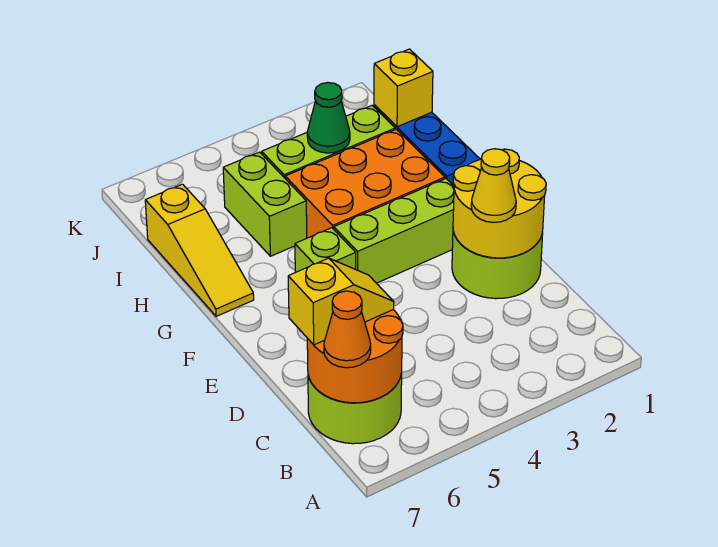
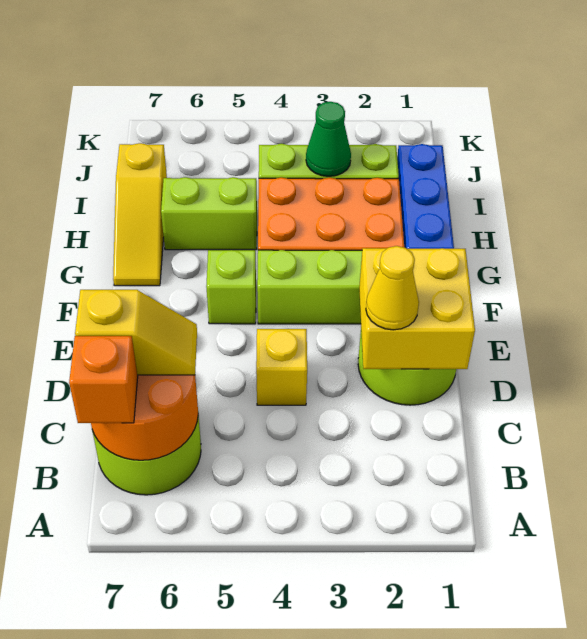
orange cone B7 level 3 -> orange brick B7 level 3
yellow round brick D1:E2 level 2 -> yellow brick D1:E2 level 2
lime brick H5:I5 level 1 -> lime brick H5:H6 level 1
yellow brick I1 level 2 -> yellow brick D4 level 1

